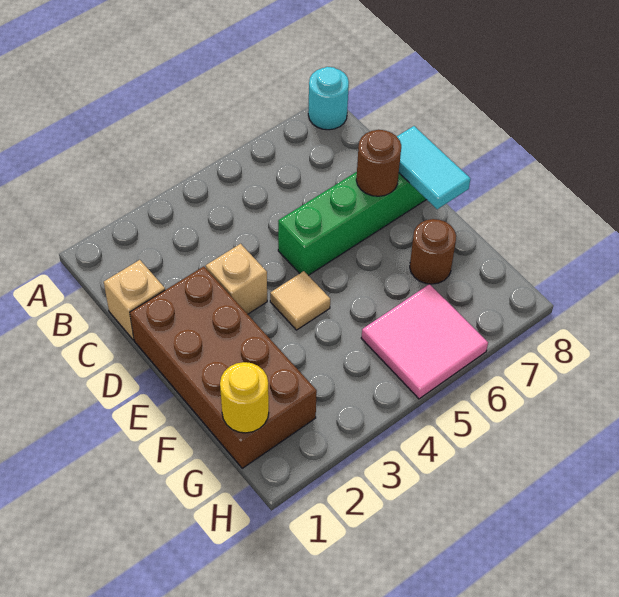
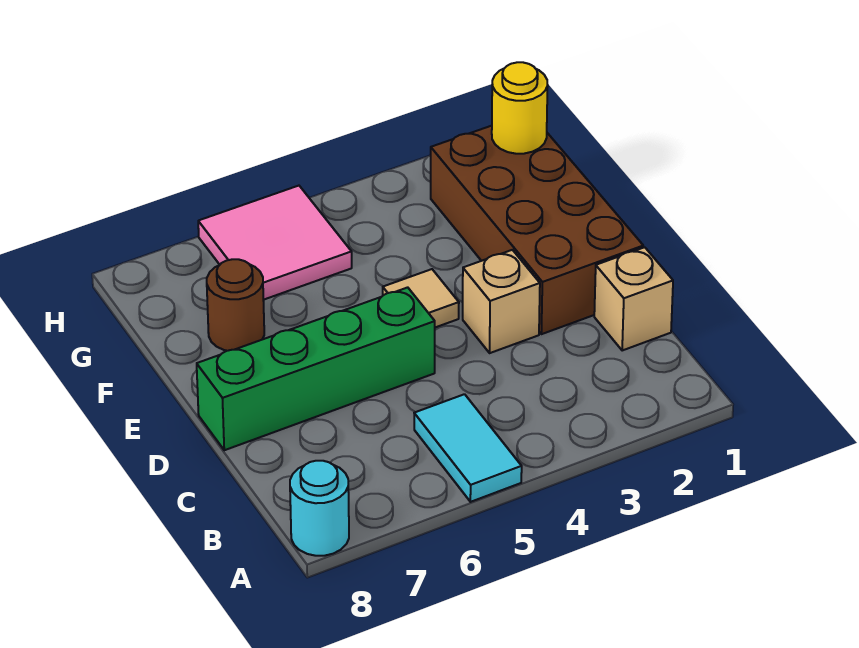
brown round brick D7 level 2 -> none
cyan tile D8:E8 level 2 -> cyan tile A5:B5 level 1

